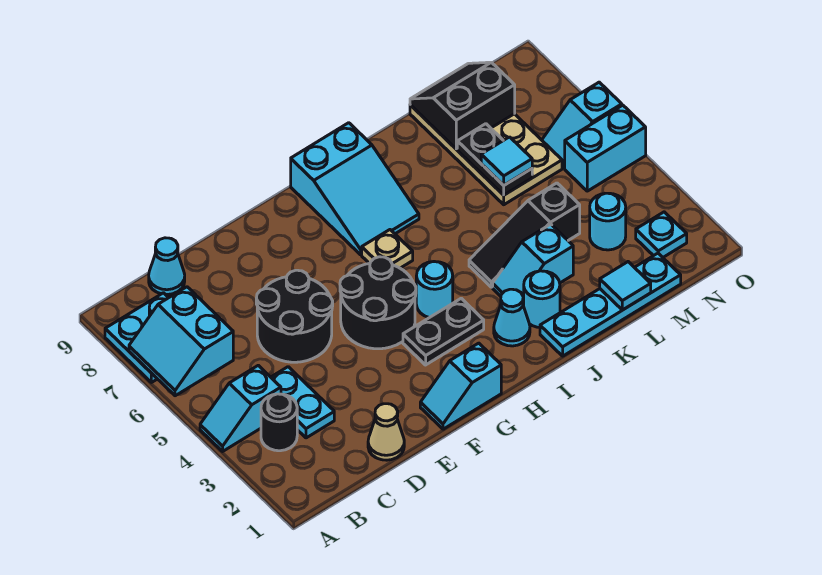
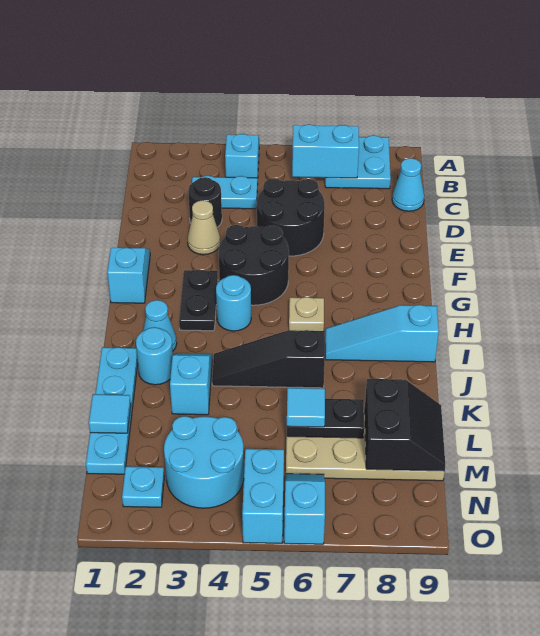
black round brick B3 level 1 -> black round brick D3 level 1
tan cone D1 level 1 -> tan cone E3 level 1
cyan slope H7:I9 level 1 top 9 -> cyan slope I7:I9 level 1 top 9
black slope J4:L4 level 1 top L -> black slope J4:J6 level 1 top 6
cyan round brick M3 level 1 -> cyan round brick M3:N4 level 1

